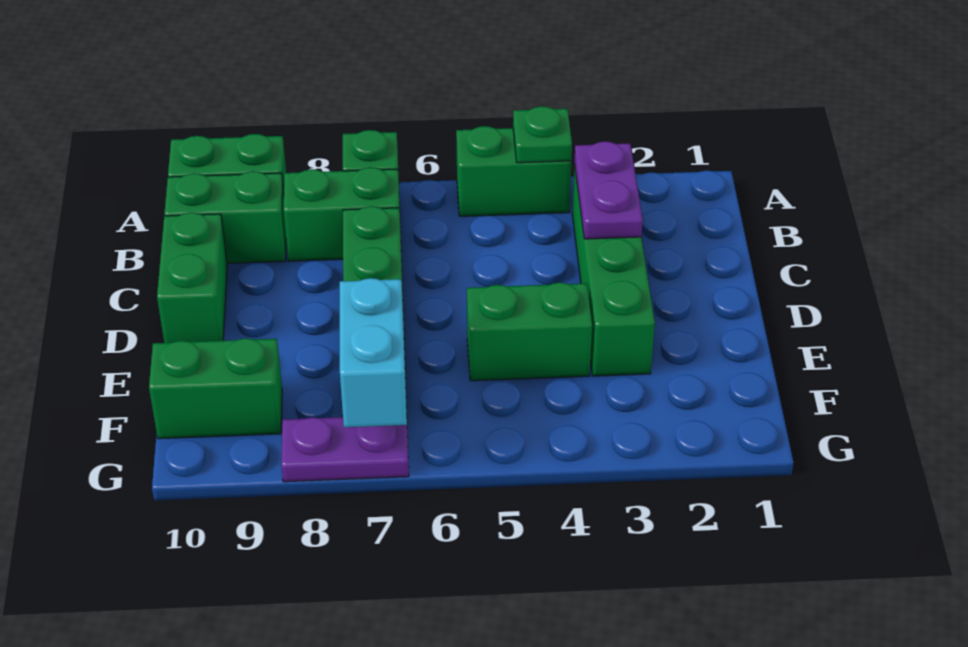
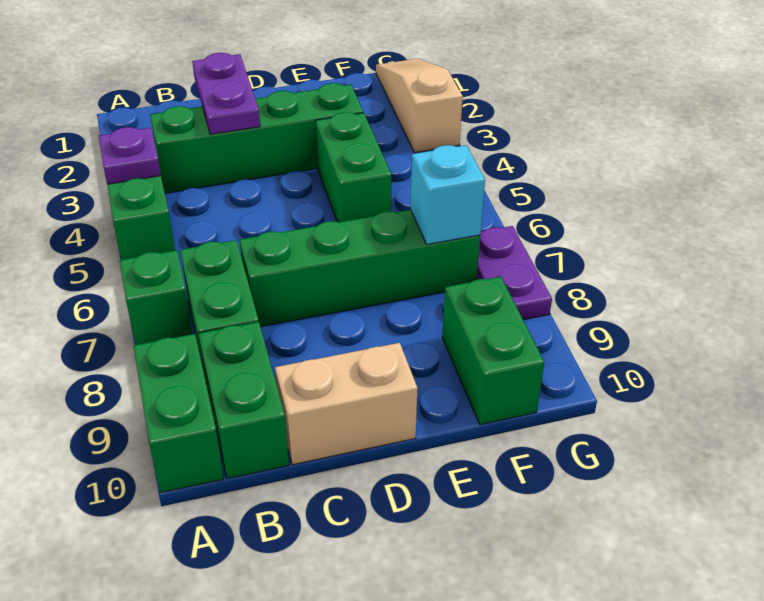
green plate A4 level 2 -> purple plate A4 level 2
purple plate B3:C3 level 2 -> purple plate C2:C3 level 2
green brick C10:D10 level 1 -> tan brick C10:D10 level 1
cyan brick F7:G7 level 2 -> cyan brick F7 level 2
none -> tan slope G1:G3 level 1 top 3

